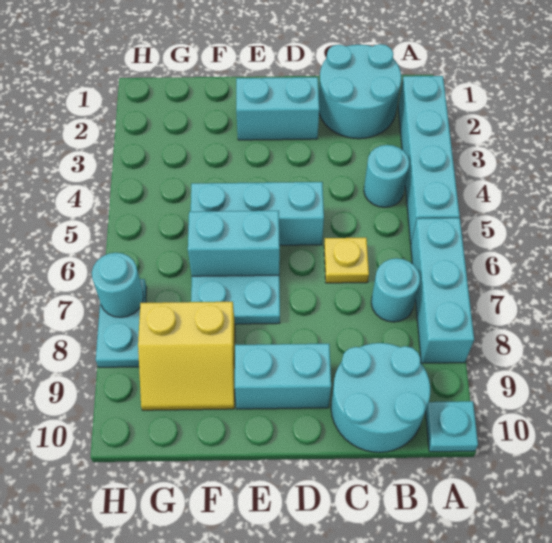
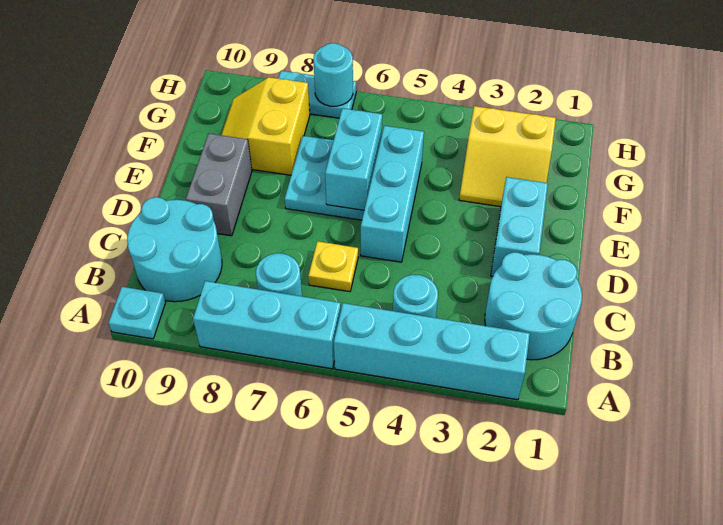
cyan brick D9:E9 level 1 -> grey brick D9:E9 level 1
none -> yellow slope F2:G3 level 1 top G

